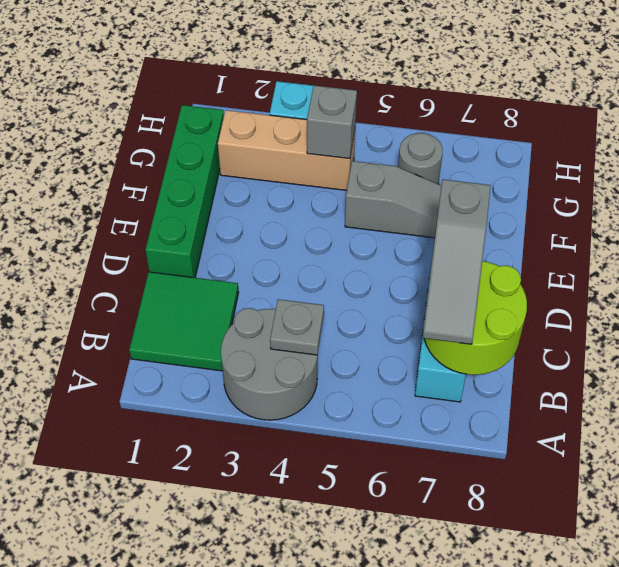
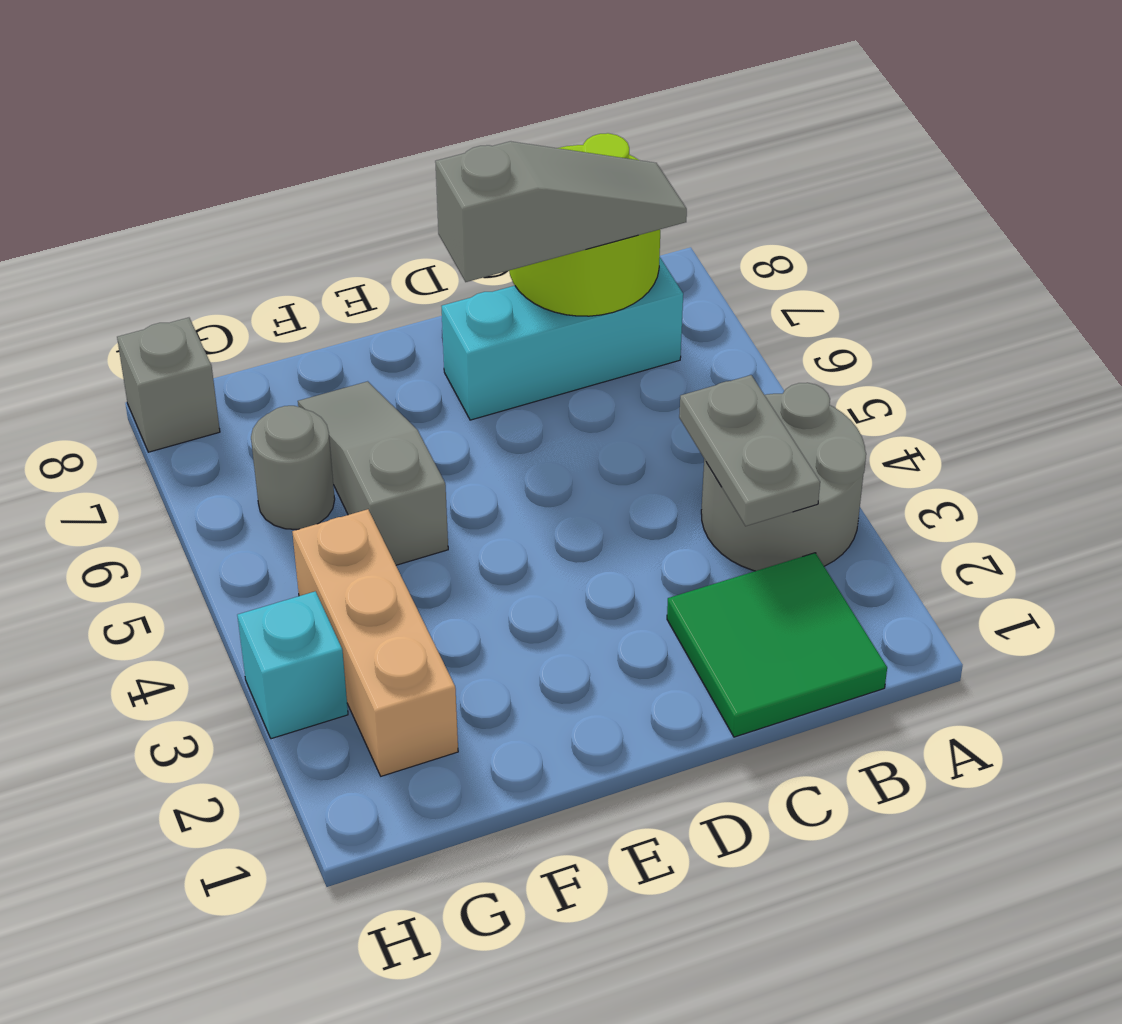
grey plate B4 level 2 -> grey plate B3:B4 level 2
green brick D1:G1 level 1 -> none
grey brick G4 level 2 -> grey brick H8 level 1

